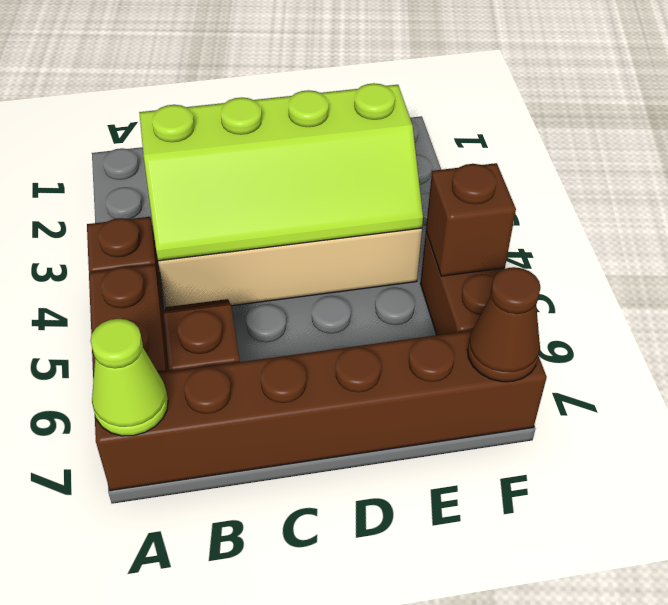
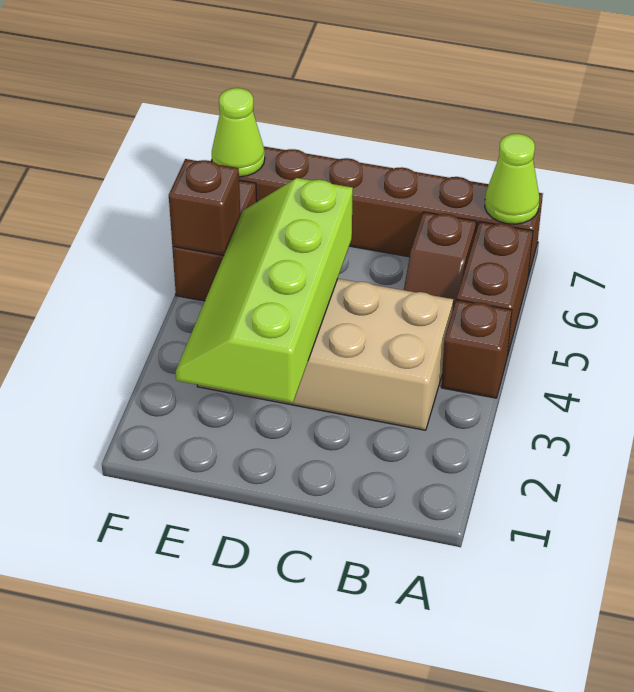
lime slope B3:E4 level 2 top 3 -> lime slope D2:E5 level 2 top D
brown cone F7 level 2 -> lime cone F7 level 2

